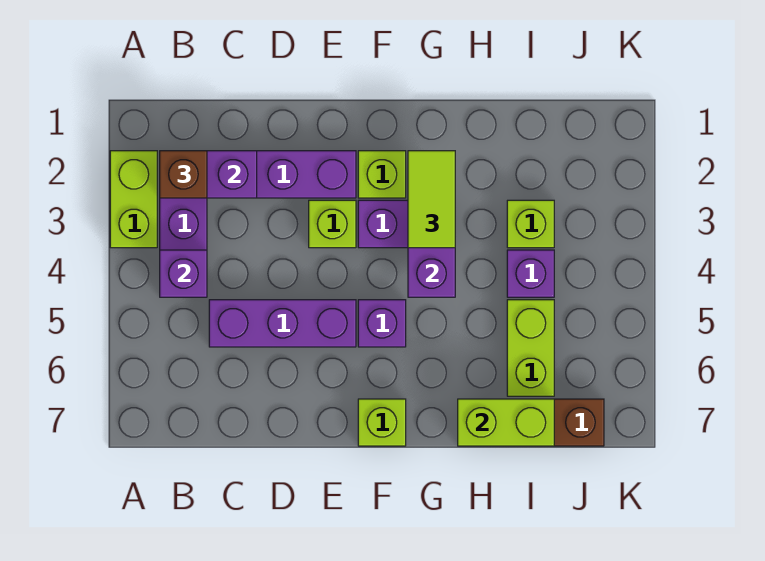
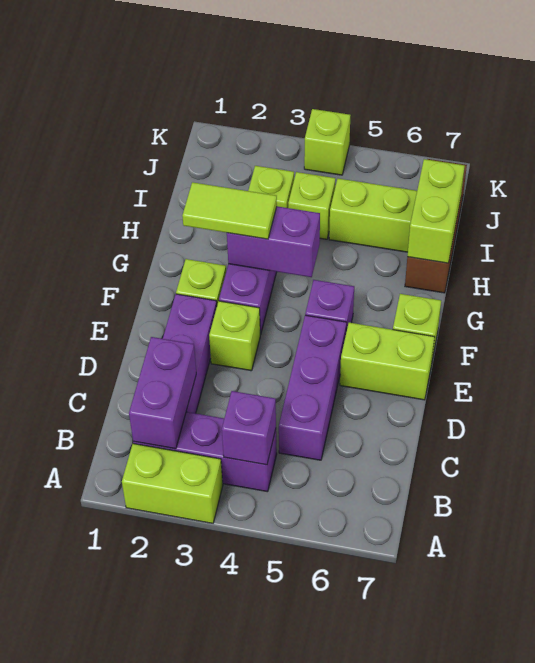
brown brick B2 level 3 -> none
none -> lime brick E6:E7 level 1
purple brick I4 level 1 -> lime brick I4 level 1
none -> lime brick K4 level 1

